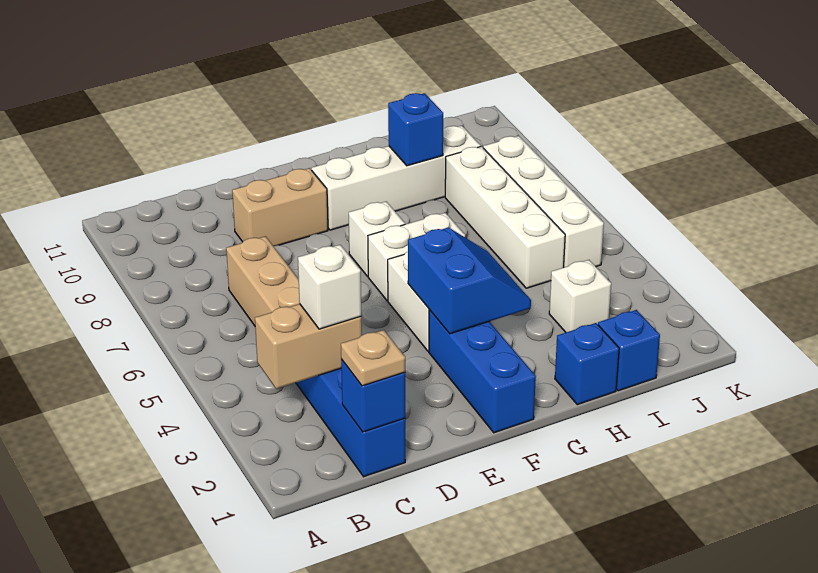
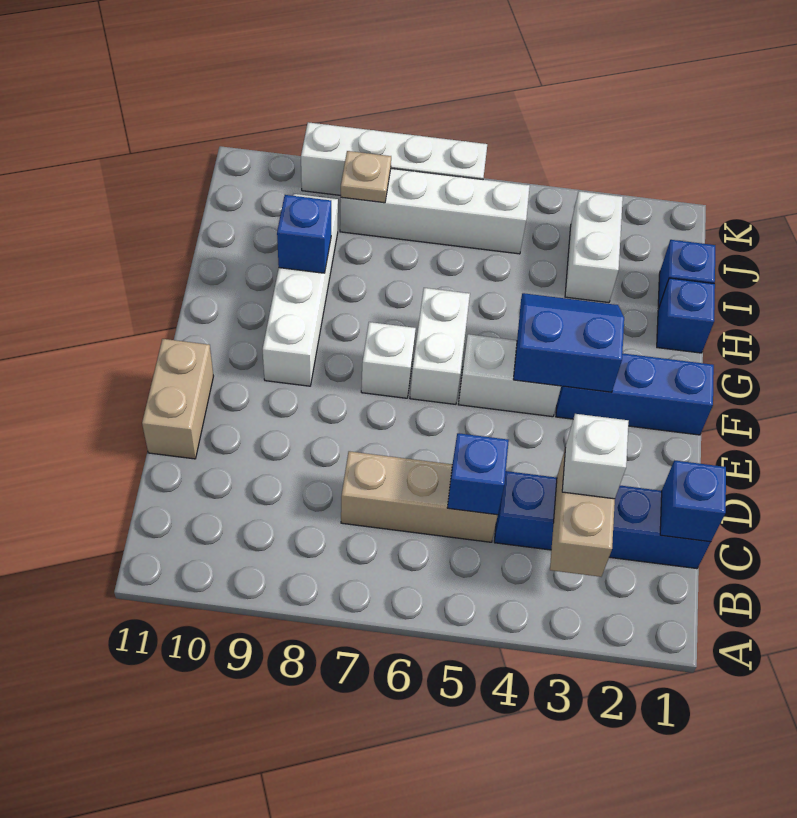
tan plate C1 level 3 -> tan plate J8 level 2
none -> blue brick C5 level 2
tan brick D9:E9 level 1 -> tan brick D11:E11 level 1
white brick I3 level 1 -> white brick I3:J3 level 1
white brick I5:I8 level 1 -> white brick K6:K9 level 1

